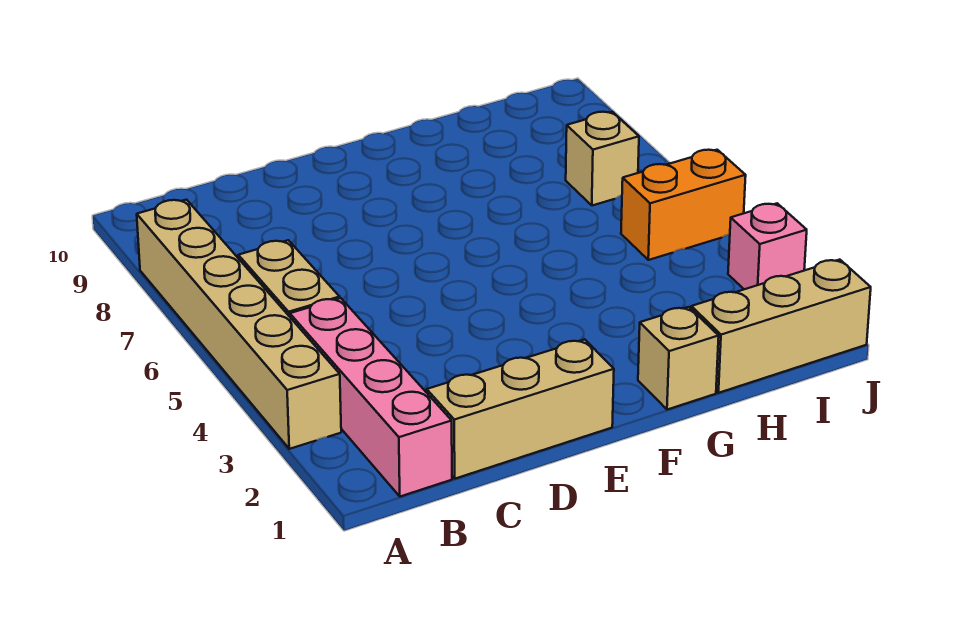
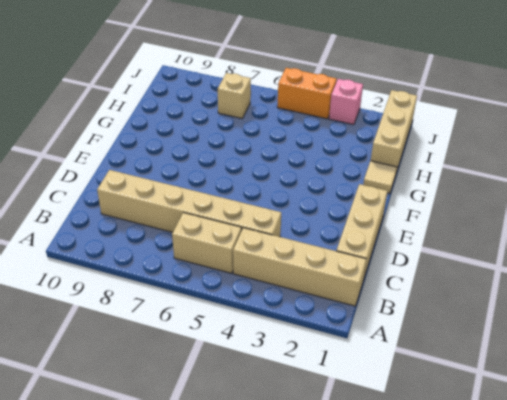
tan brick A3:A8 level 1 -> tan brick C4:C9 level 1
pink brick B1:B4 level 1 -> tan brick B1:B4 level 1
tan brick G1 level 1 -> tan tile G1 level 1
orange brick I5:J5 level 1 -> orange brick J4:J5 level 1

